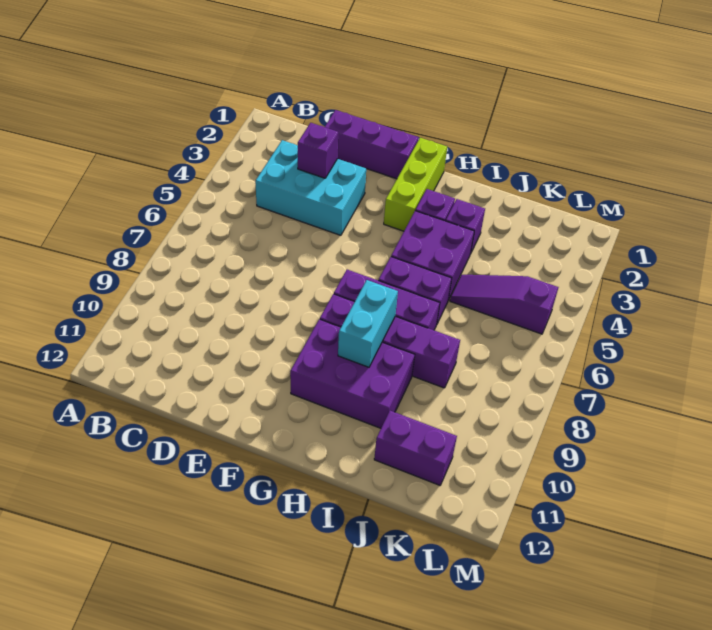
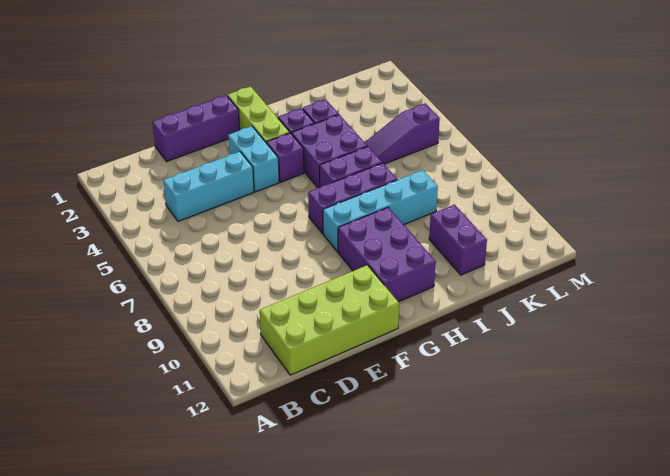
cyan brick C3:E4 level 1 -> cyan brick C4:E4 level 1
none -> lime brick C11:F12 level 1
purple brick D3 level 2 -> purple brick G4 level 1
purple brick G8:J8 level 1 -> cyan brick G8:J8 level 1
purple brick G9:I10 level 1 -> purple brick G9:H11 level 1
cyan brick H8:H9 level 2 -> cyan brick F3:F4 level 1
purple brick J11:K11 level 1 -> purple brick J10:J11 level 1

